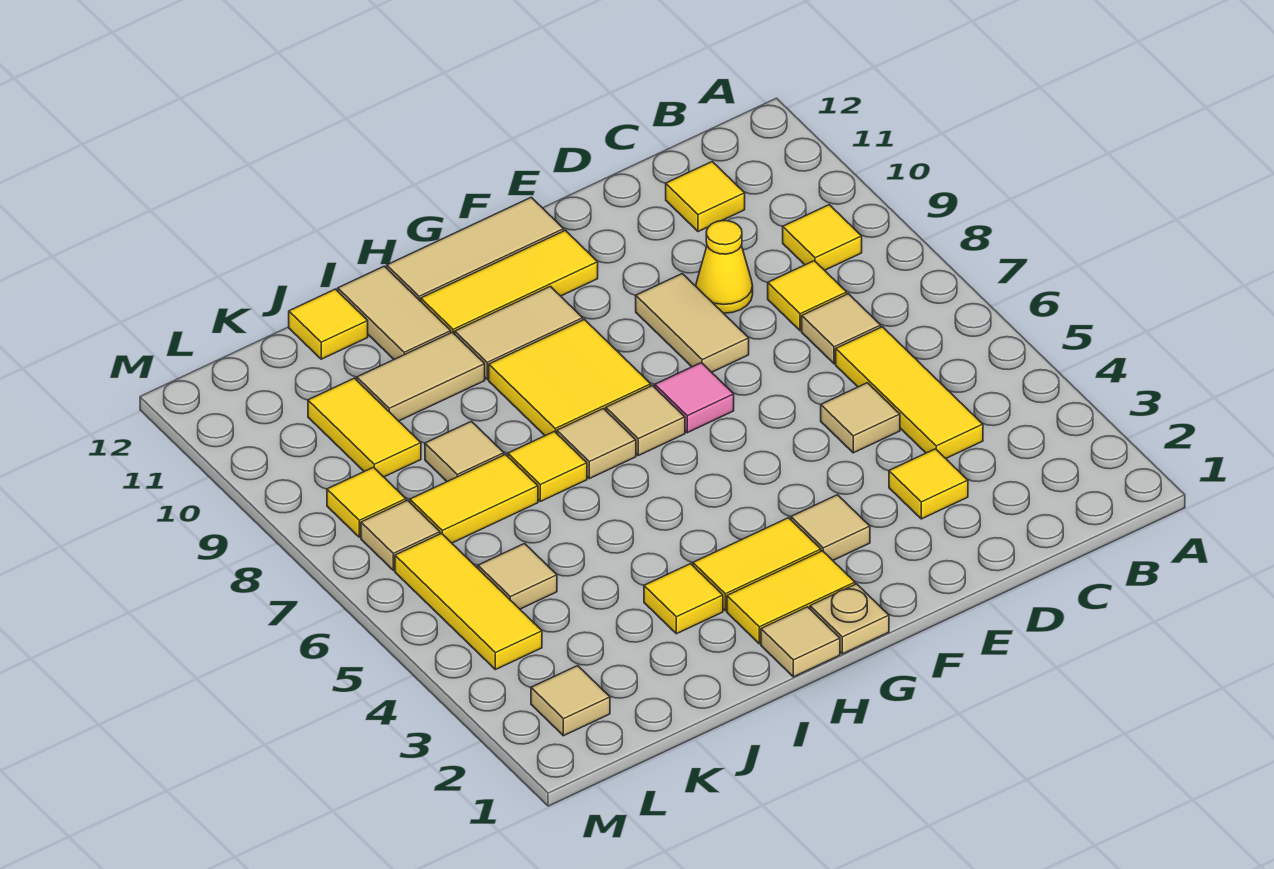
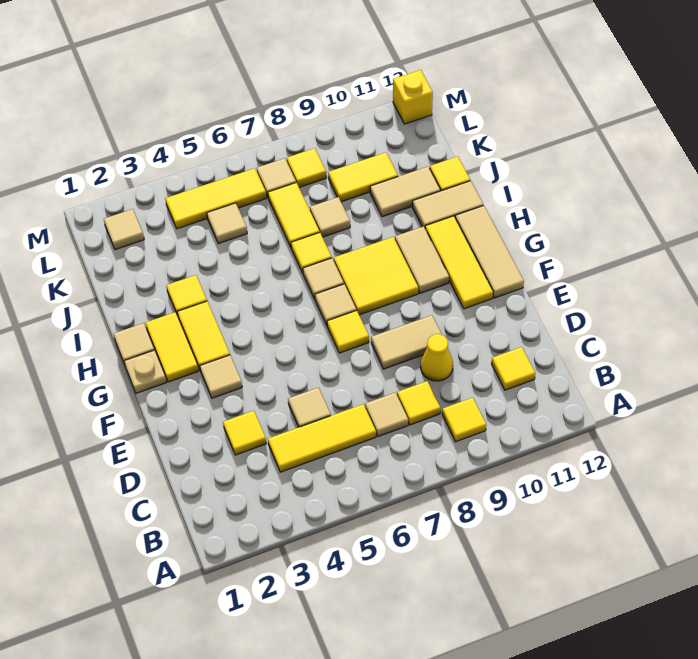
pink tile F7 level 1 -> yellow tile F7 level 1
tan tile I10:J10 level 1 -> tan tile J10:J11 level 1
none -> yellow brick M12 level 1

